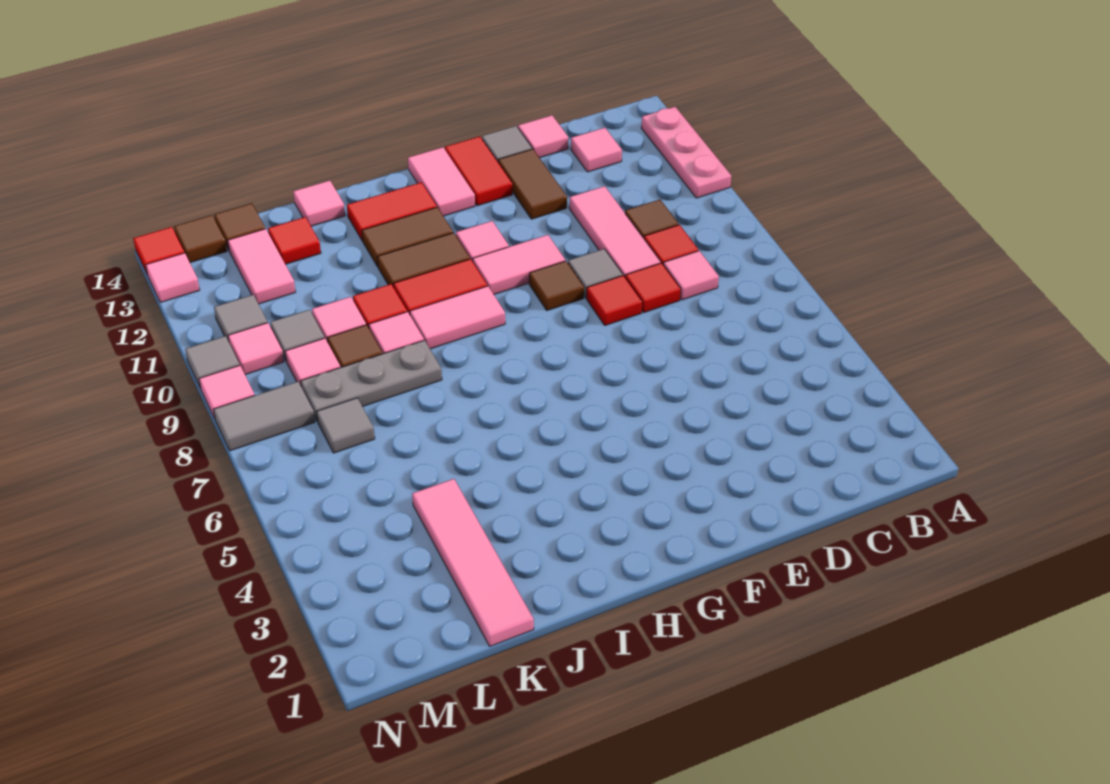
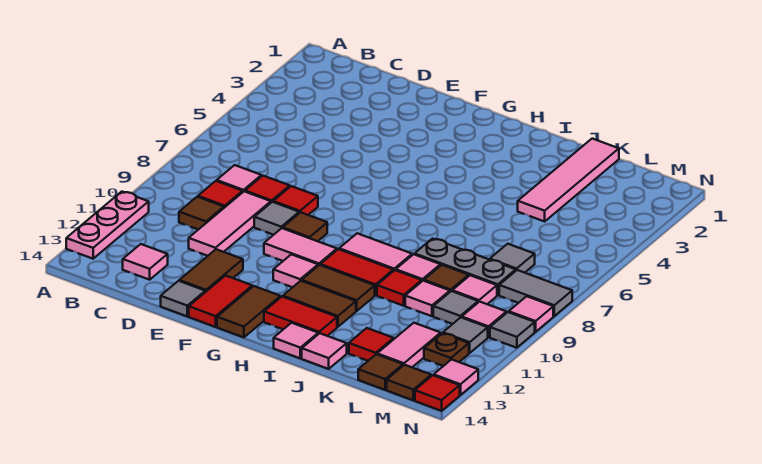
pink tile D14 level 1 -> pink tile I14 level 1
pink tile G13:G14 level 1 -> brown tile G13:G14 level 1
none -> brown plate M12 level 1

